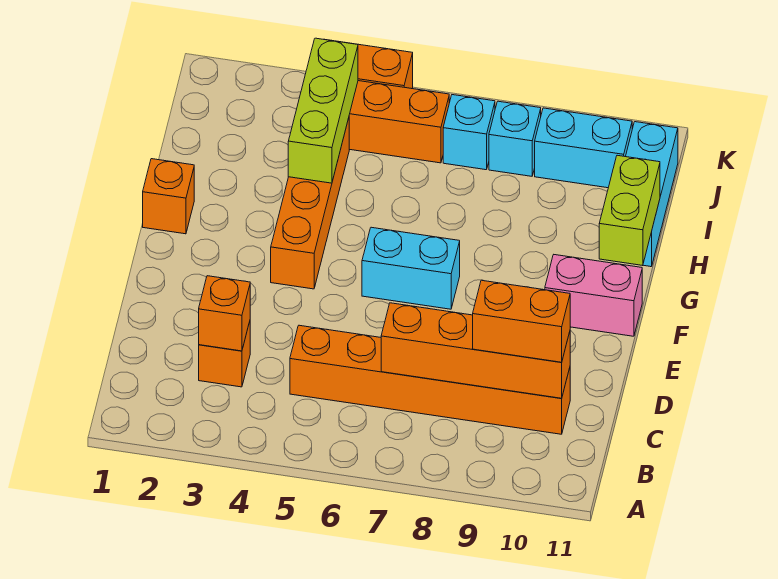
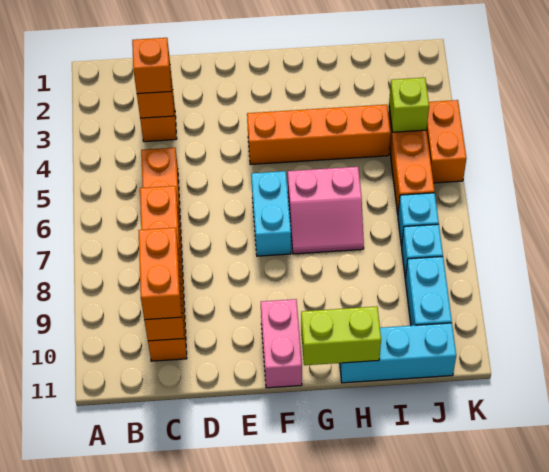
orange brick G1 level 1 -> orange brick C3 level 3
none -> pink slope G6:H7 level 1 top 6
lime brick H4:J4 level 2 -> lime brick J4 level 2

